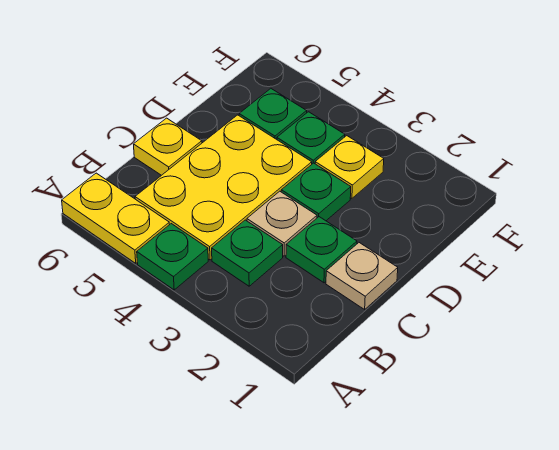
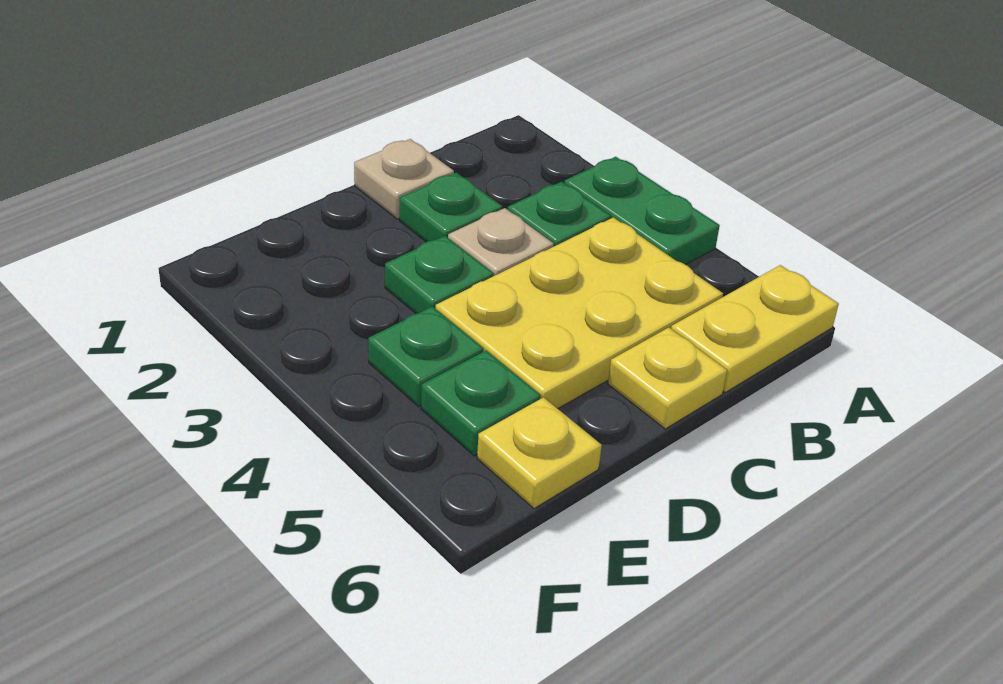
green plate A4 level 1 -> green plate A3:A4 level 1
yellow plate A5:A6 level 1 -> yellow plate A6:B6 level 1
yellow plate E3 level 1 -> yellow plate E6 level 1

